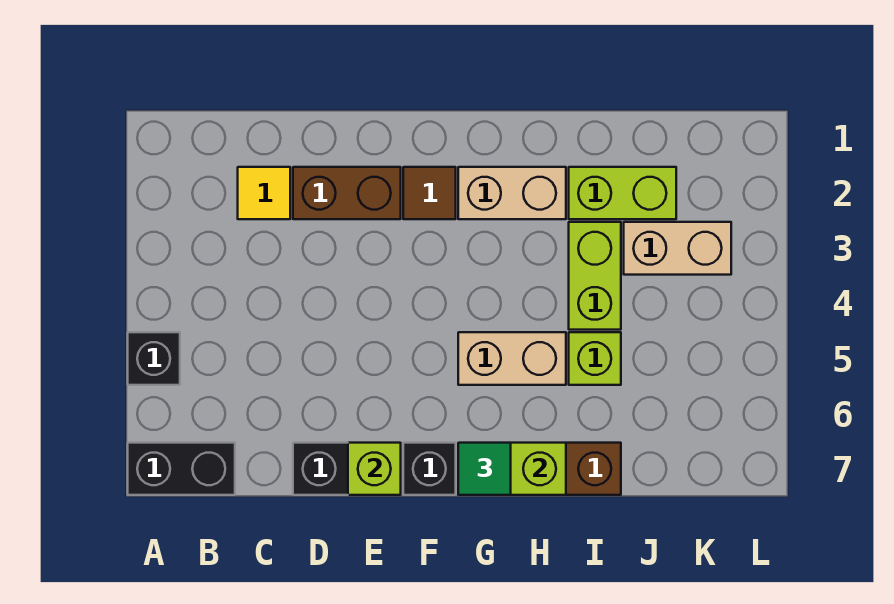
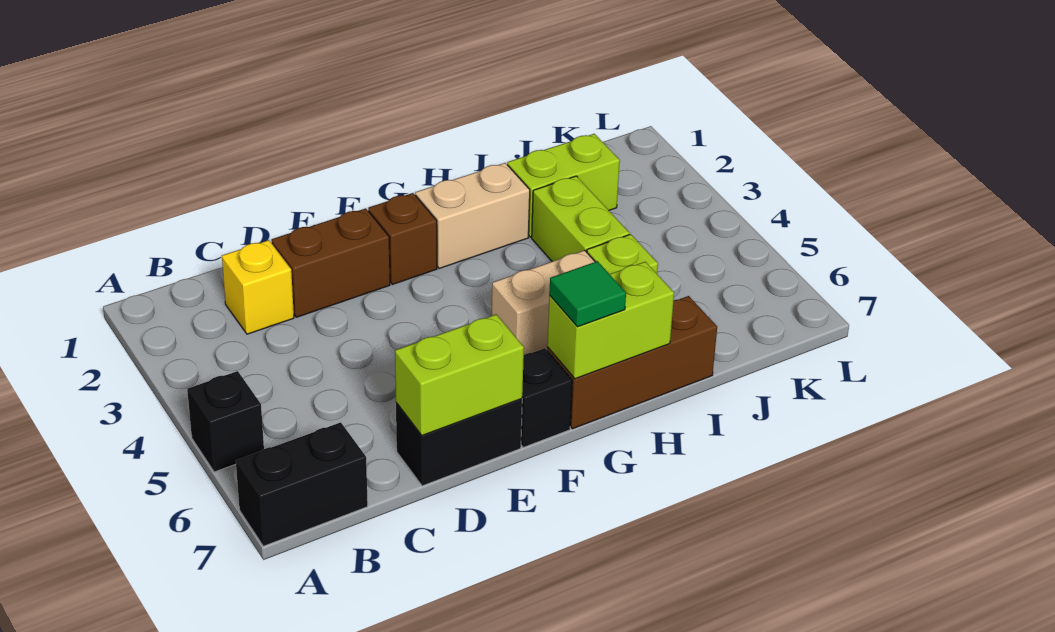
yellow tile C2 level 1 -> yellow brick C2 level 1
lime brick E7 level 2 -> lime brick D7:E7 level 2
brown tile F2 level 1 -> brown brick F2 level 1
tan brick J3:K3 level 1 -> none

